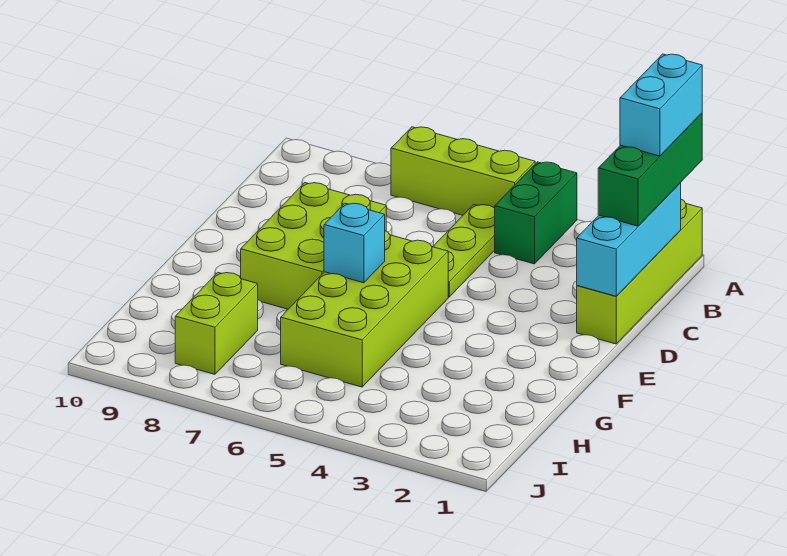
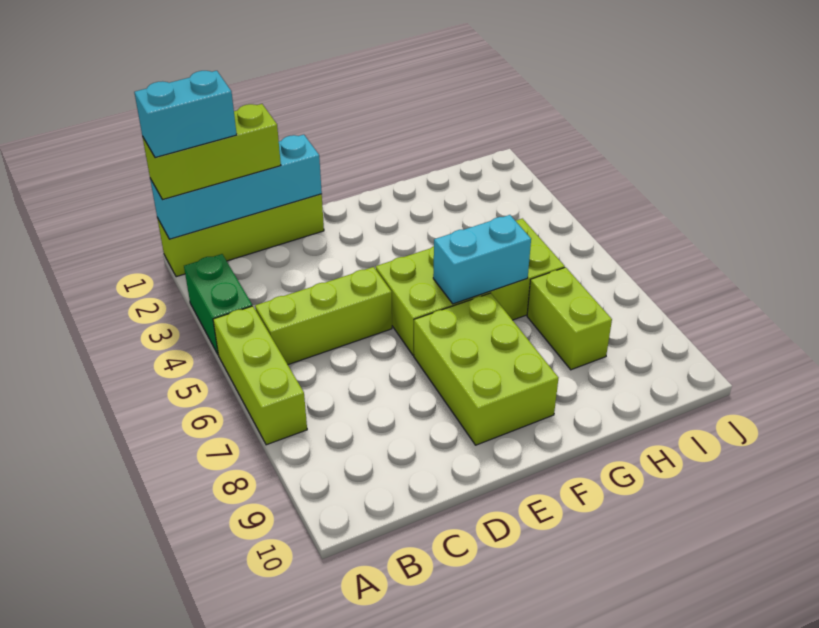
green brick A1:C1 level 3 -> lime brick A1:C1 level 3
green brick A4:B4 level 1 -> green brick A3:A4 level 1
cyan brick B1:D1 level 2 -> cyan brick A1:D1 level 2
lime plate B5:D5 level 1 -> lime brick B5:D5 level 1
lime brick D7:F8 level 1 -> lime brick E7:F9 level 1
cyan brick F6 level 2 -> cyan brick F6:G6 level 2
lime brick H8:I8 level 1 -> lime brick H7:H8 level 1

